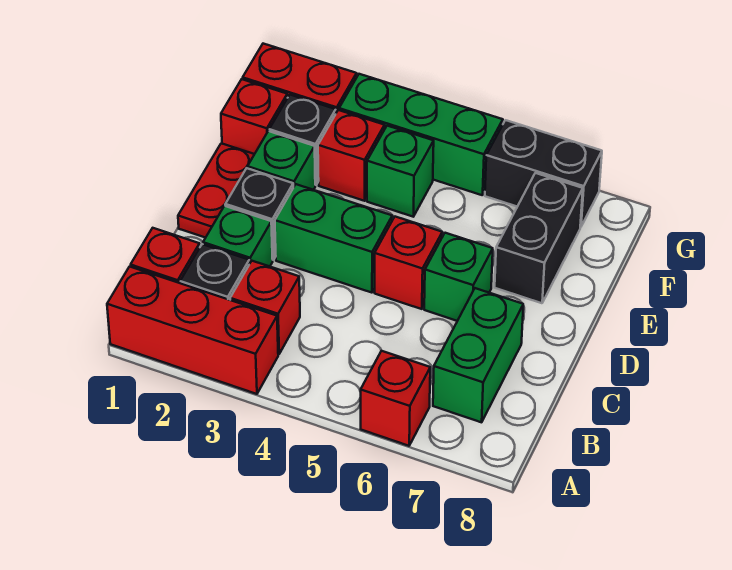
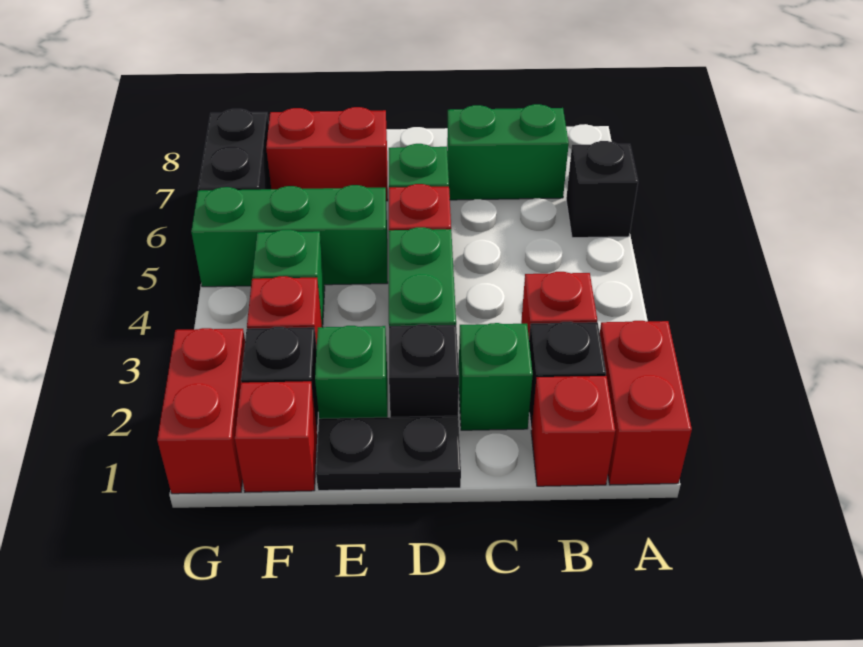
red brick A1:A3 level 1 -> red brick A1:A2 level 1
red brick A6 level 1 -> black brick A6 level 1
red plate D1:E1 level 1 -> black plate D1:E1 level 1
black brick E7:F7 level 1 -> red brick E7:F7 level 1
green brick G3:G5 level 1 -> green brick E5:G5 level 1

